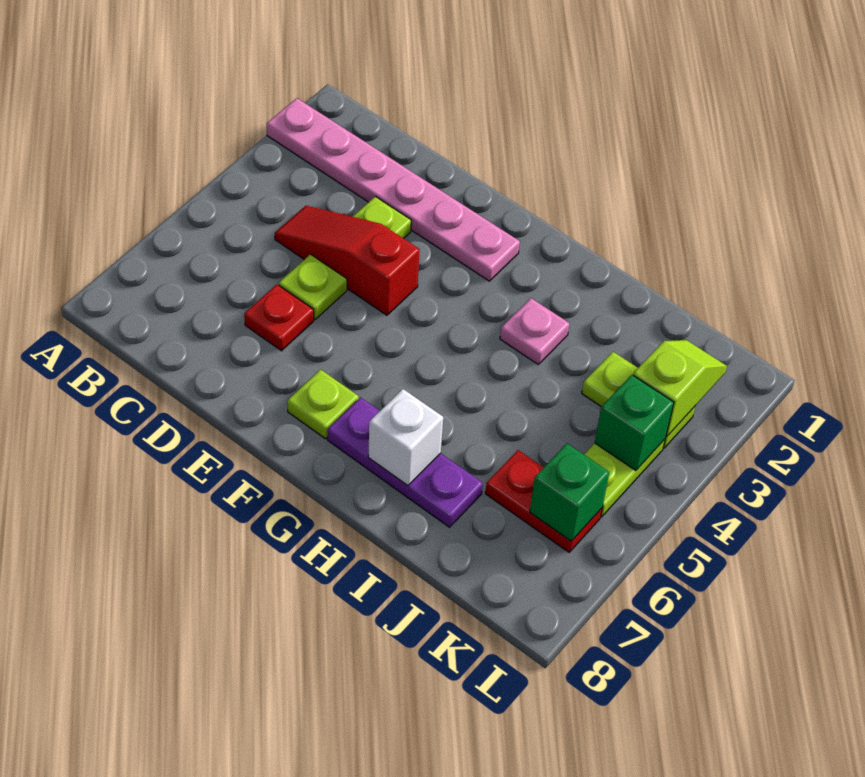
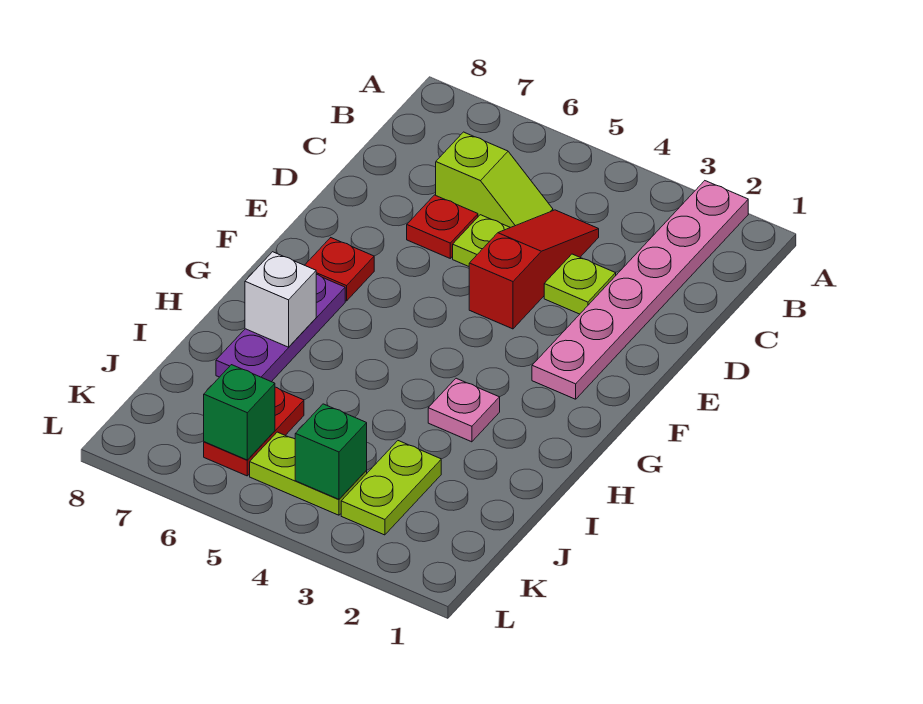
lime plate F7 level 1 -> red plate F7 level 1
lime slope K2:K3 level 2 top 3 -> lime slope C5:C6 level 1 top 6

